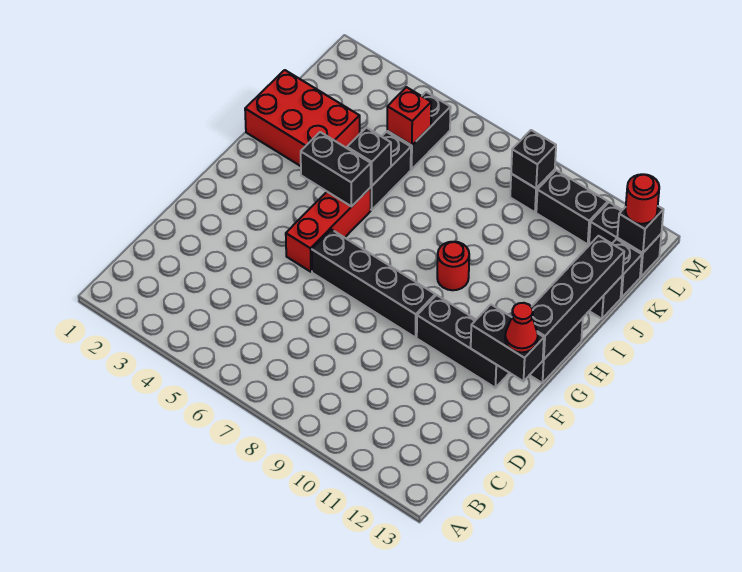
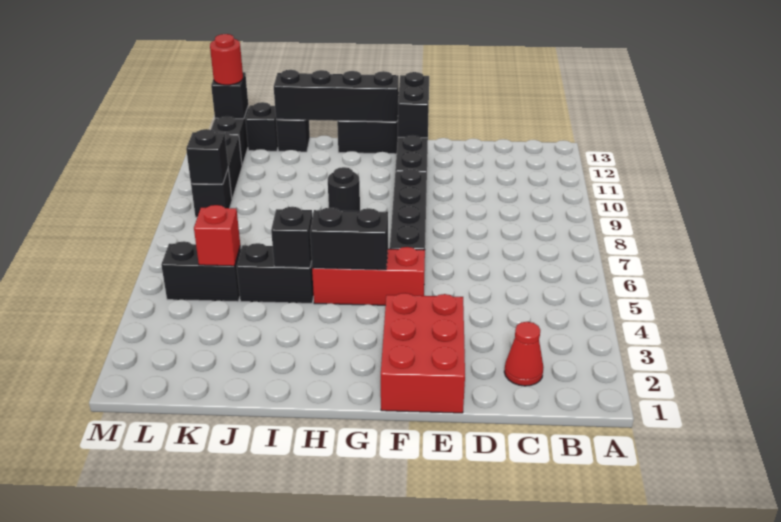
red cone F13 level 3 -> red cone C2 level 1
black brick H4:H5 level 2 -> black brick G5:H5 level 2
red round brick H9 level 1 -> black round brick H9 level 1
red brick I1:J3 level 1 -> red brick E1:F3 level 1

